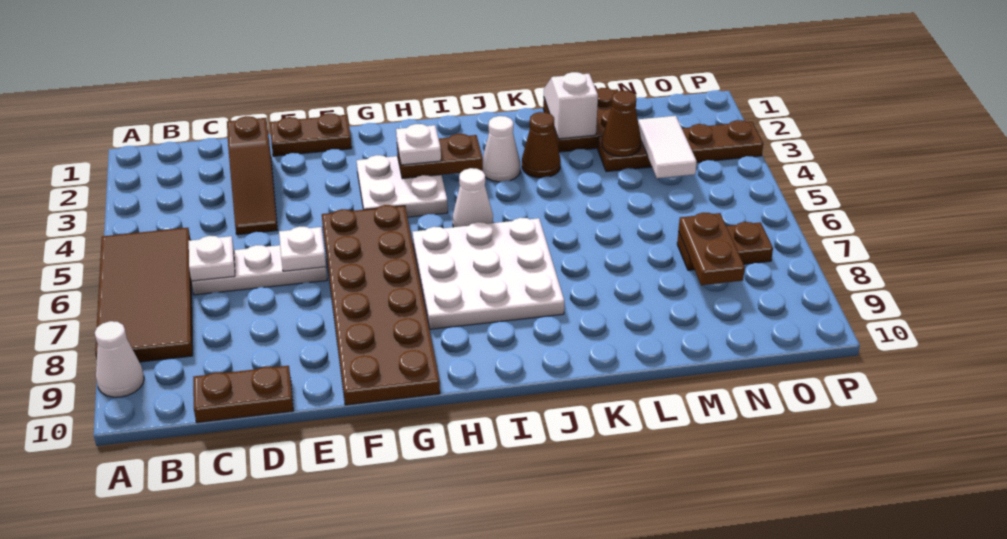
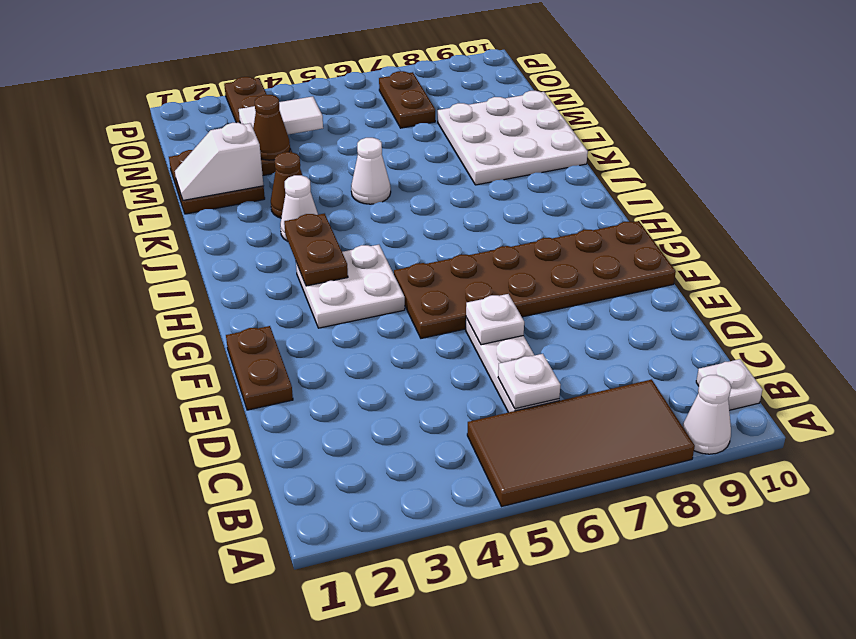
brown plate C10:D10 level 1 -> none
brown slope D2:D4 level 1 top 2 -> none
white plate H3 level 3 -> white plate B10 level 1
white plate H6:J8 level 1 -> white plate K8:M10 level 1
white cone I5 level 1 -> white cone K5 level 1
brown plate N7:N8 level 2 -> none

